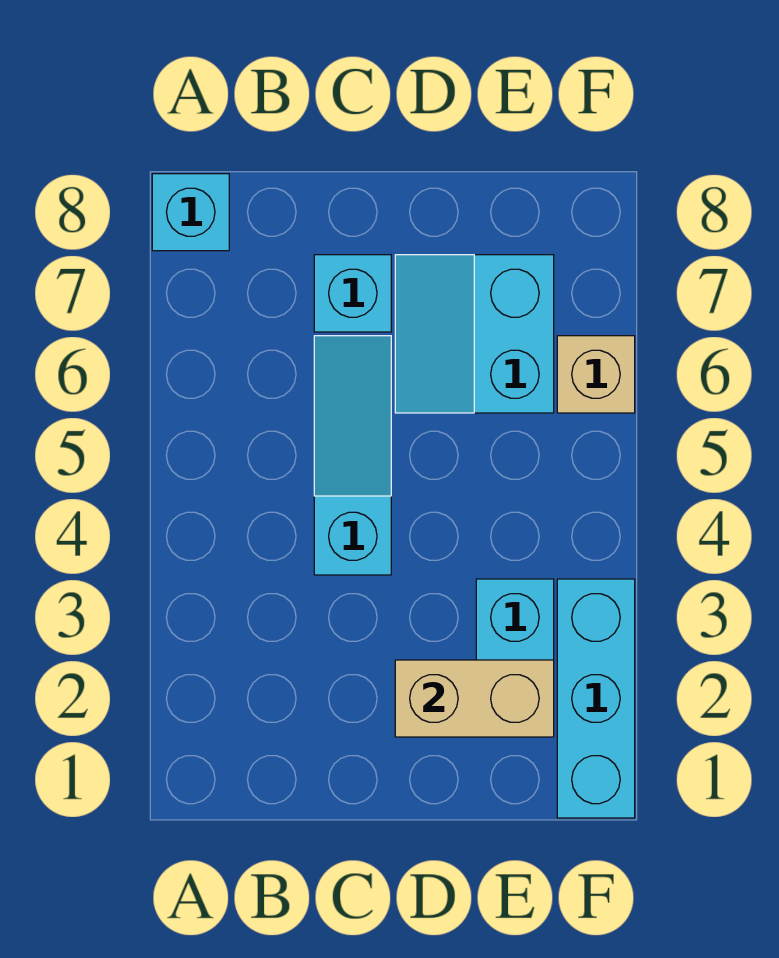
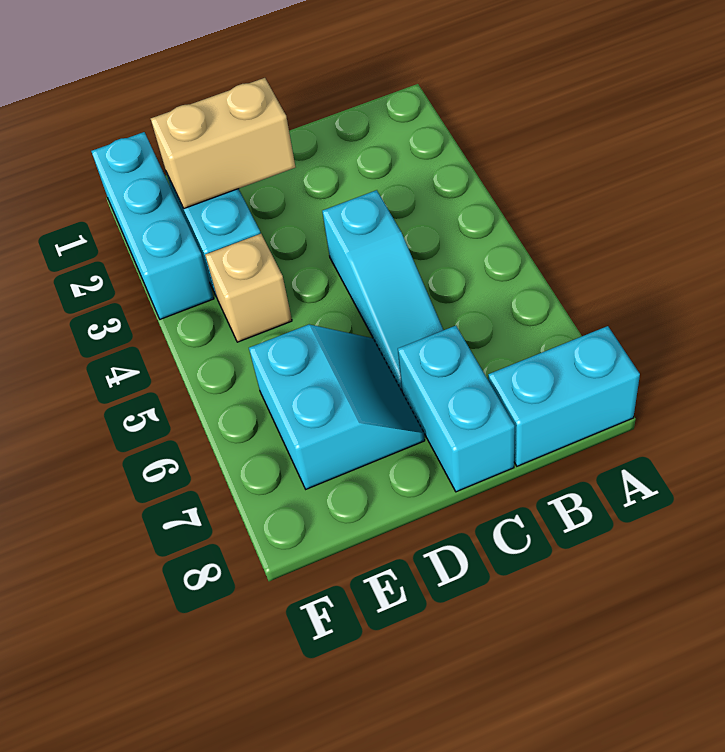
cyan brick A8 level 1 -> cyan brick A8:B8 level 1
cyan brick C7 level 1 -> cyan brick C7:C8 level 1
tan brick F6 level 1 -> tan brick E4 level 1

